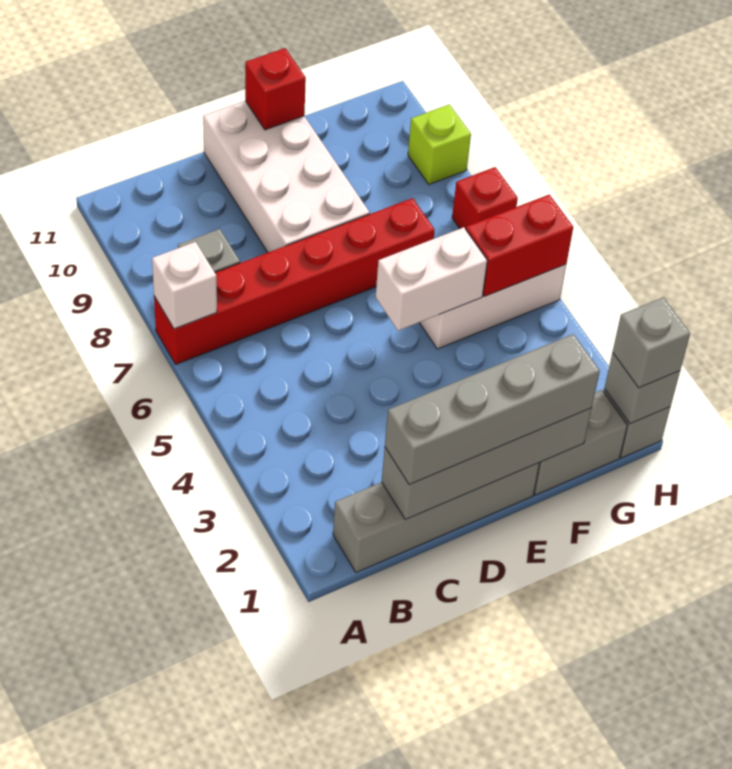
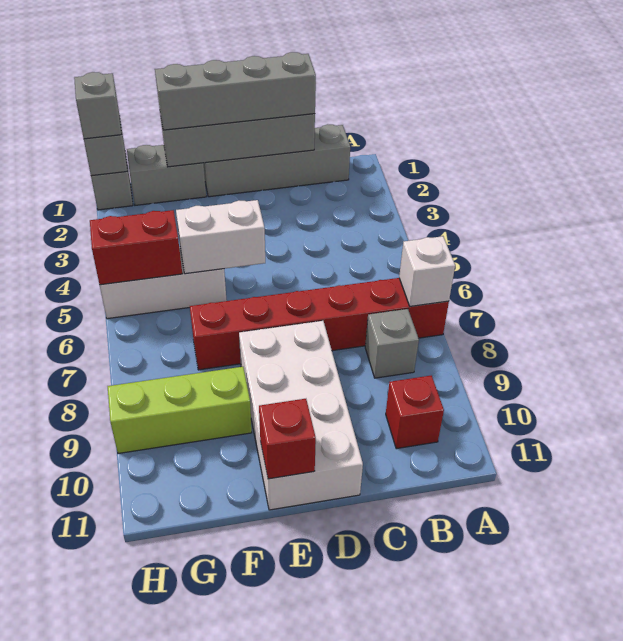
red brick H7 level 1 -> red brick B10 level 1
lime brick H9 level 1 -> lime brick F9:H9 level 1

